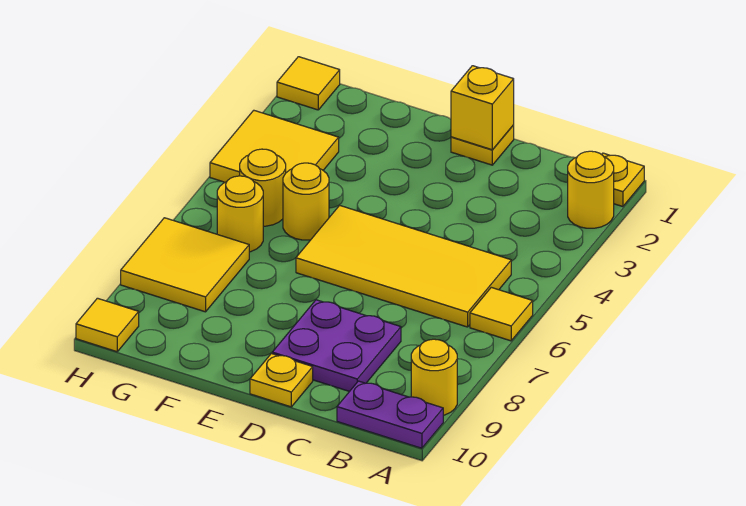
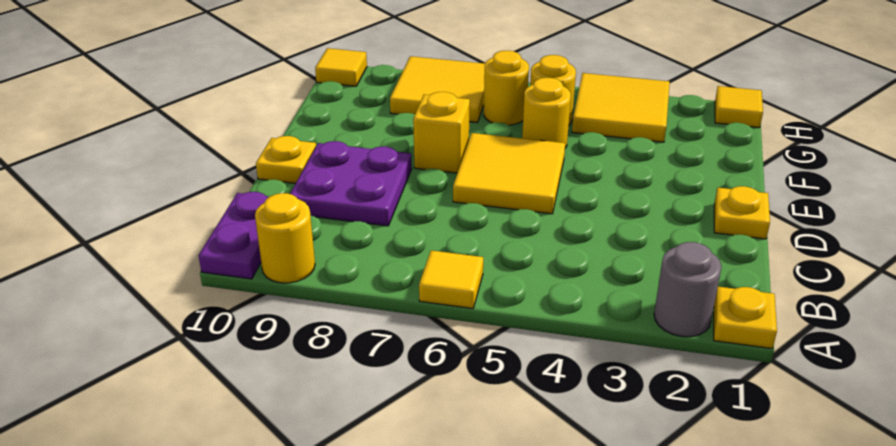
yellow round brick A2 level 1 -> grey round brick A2 level 1
yellow tile B5:E6 level 1 -> yellow tile D5:E6 level 1
yellow brick D1 level 2 -> yellow brick E7 level 1

